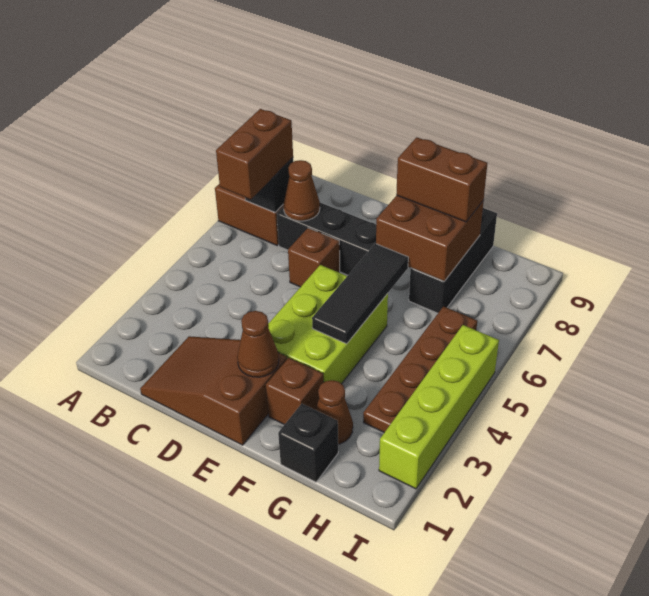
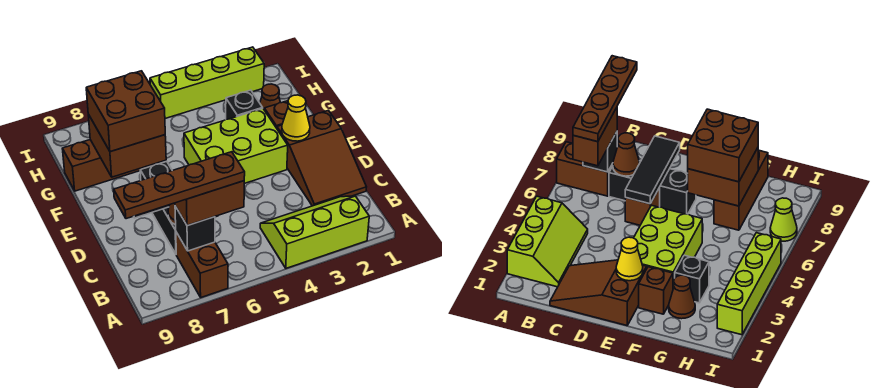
none -> lime slope A2:B4 level 1 top A
brown cone E2 level 2 -> yellow cone E2 level 2
black tile F4:F6 level 2 -> black tile D6:D8 level 2
brown brick F8:G8 level 3 -> brown brick F7:G8 level 3
black brick G1 level 1 -> black brick G3 level 1
black brick G7:G9 level 1 -> brown brick G7:G9 level 1
brown plate H3:H6 level 1 -> brown plate B6:B9 level 4
none -> lime cone I7 level 1

